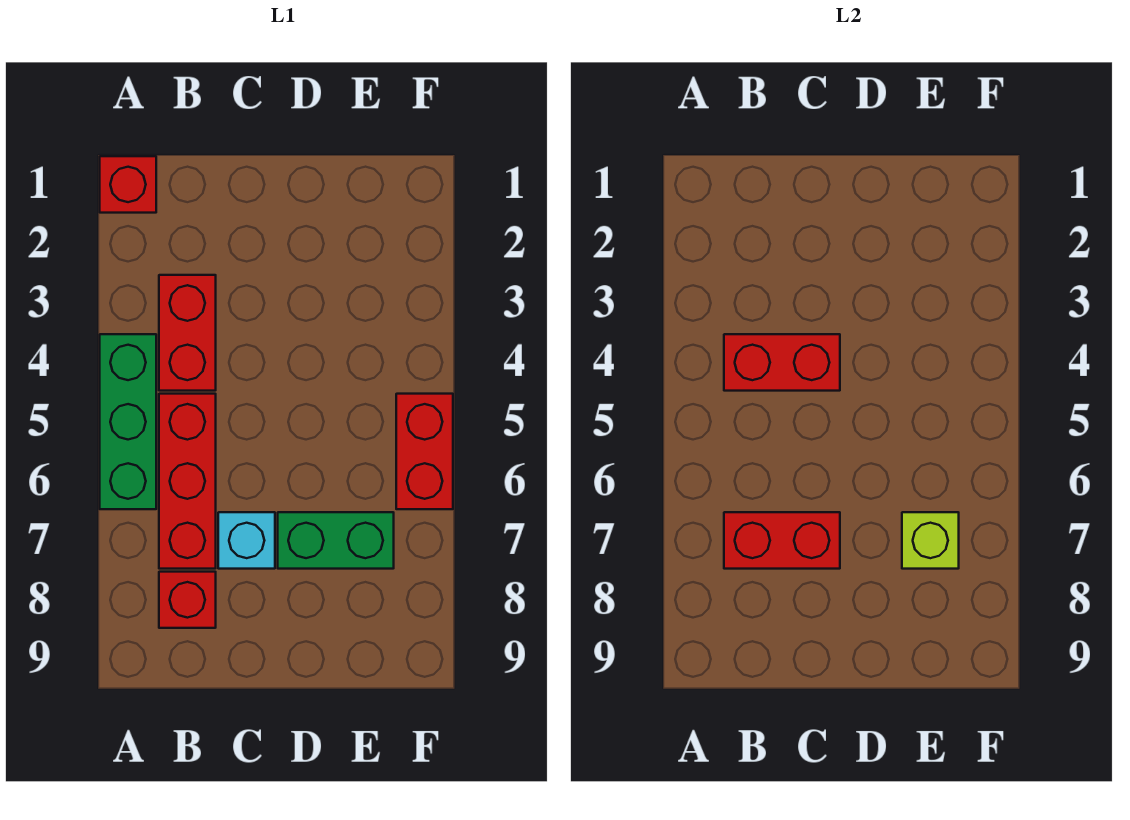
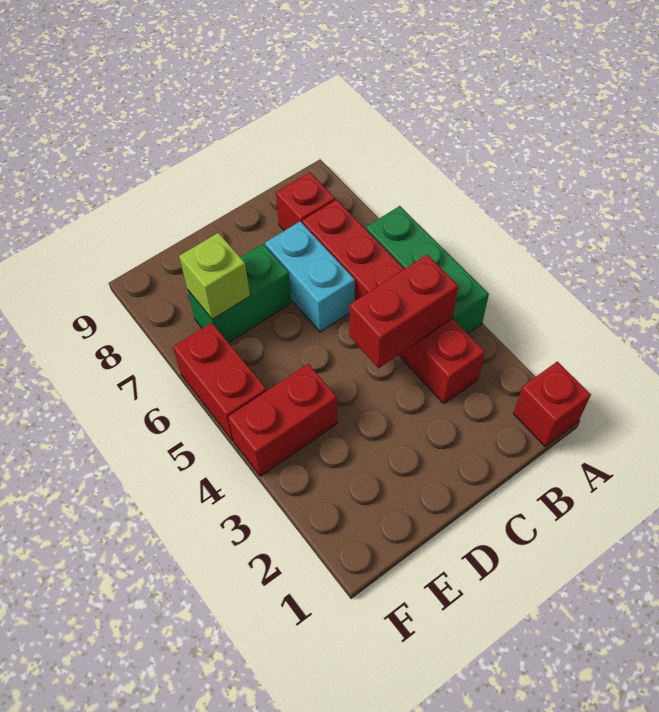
red brick B7:C7 level 2 -> red brick E4:F4 level 1
cyan brick C7 level 1 -> cyan brick C6:C7 level 1

